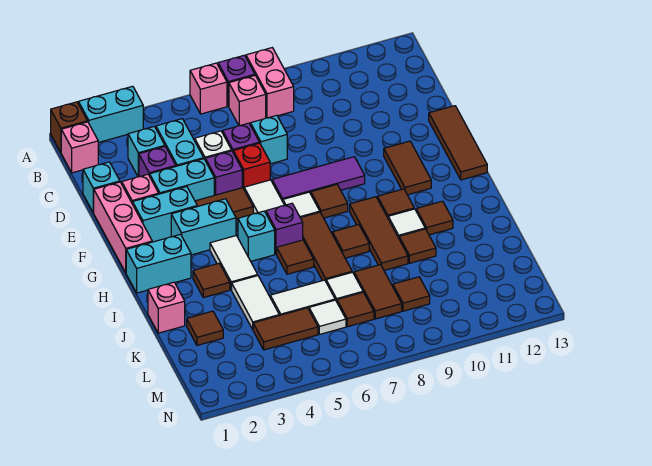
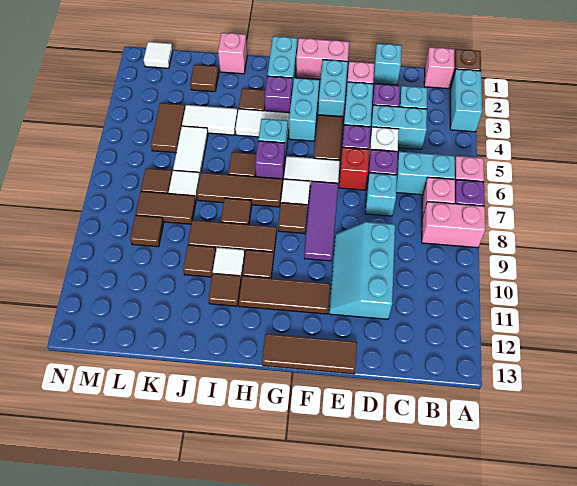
none -> cyan brick B6:C6 level 1
none -> cyan slope D9:E11 level 1 top D
pink brick E1:G1 level 1 -> pink brick F1:G1 level 1
brown tile F11:G11 level 1 -> brown tile F11:H11 level 1
none -> purple brick H3 level 1
white tile L6 level 1 -> white tile M1 level 1

